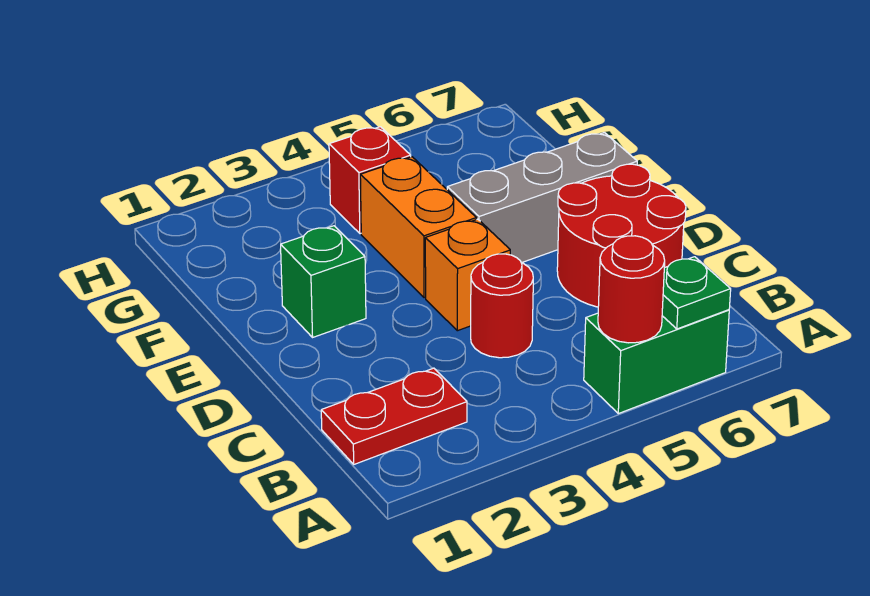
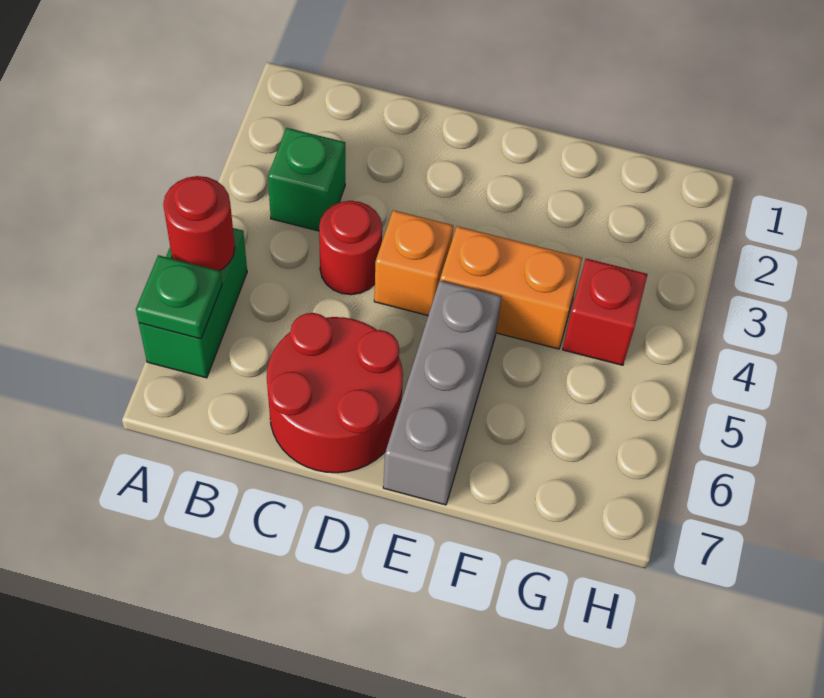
red plate B1:B2 level 1 -> none
green brick E2 level 1 -> green brick B3 level 1

